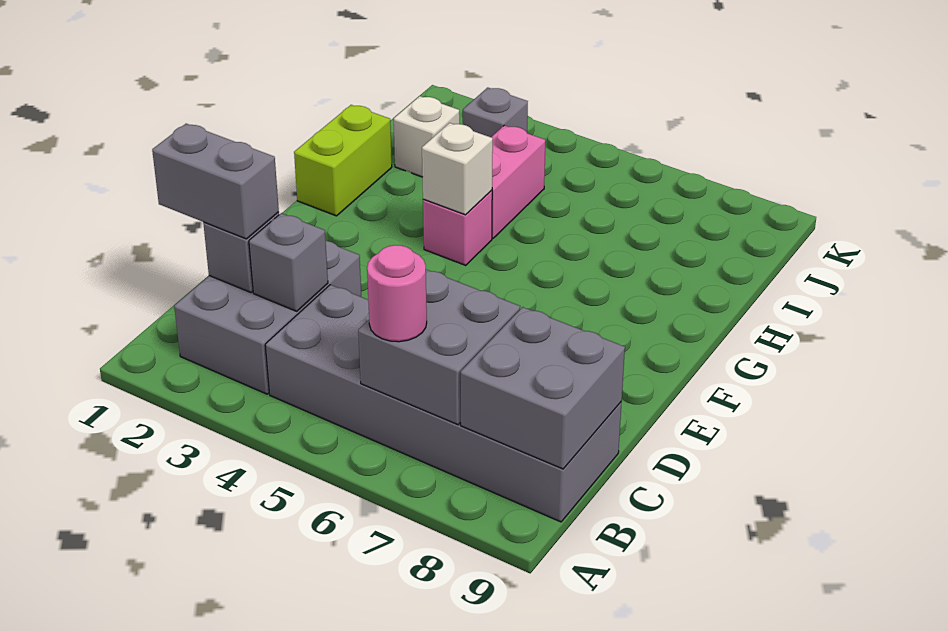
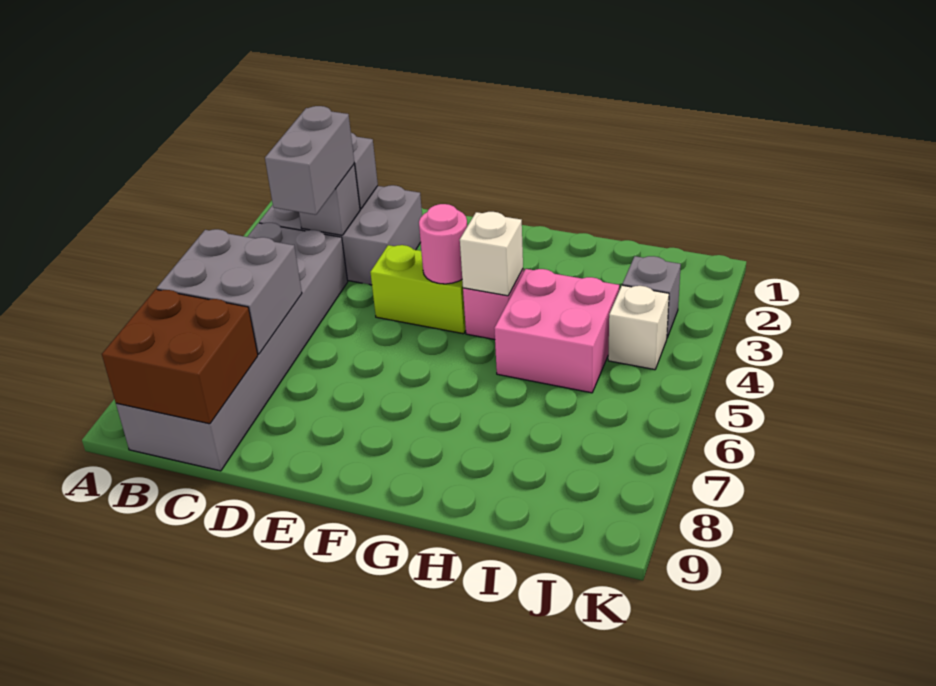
pink round brick B6 level 3 -> pink round brick F4 level 2
grey brick B8:C9 level 2 -> brown brick B8:C9 level 2
grey brick C1:C2 level 3 -> grey brick C3:C4 level 3
lime brick G1:H1 level 1 -> lime brick E4:F4 level 1
pink brick H4:I4 level 1 -> pink brick H4:I5 level 1
white brick I2 level 1 -> white brick J4 level 1

